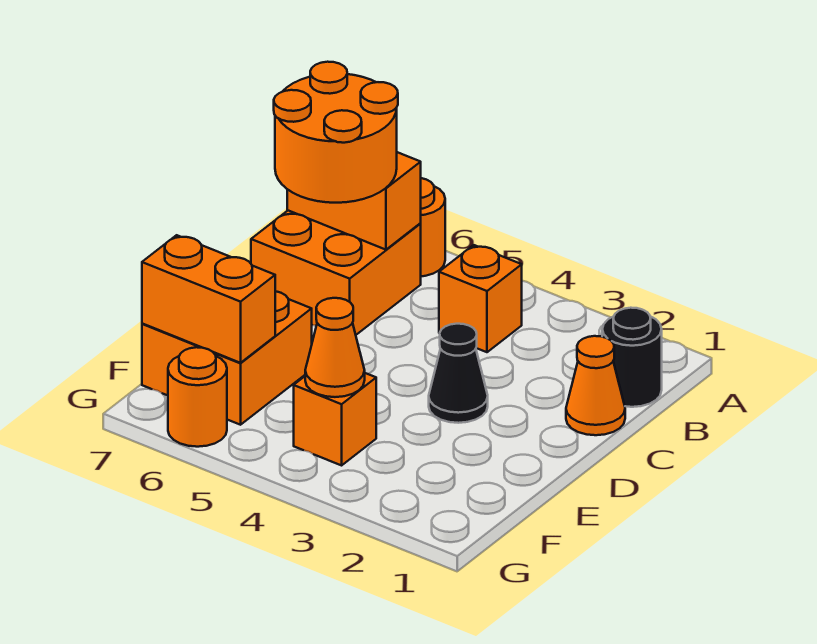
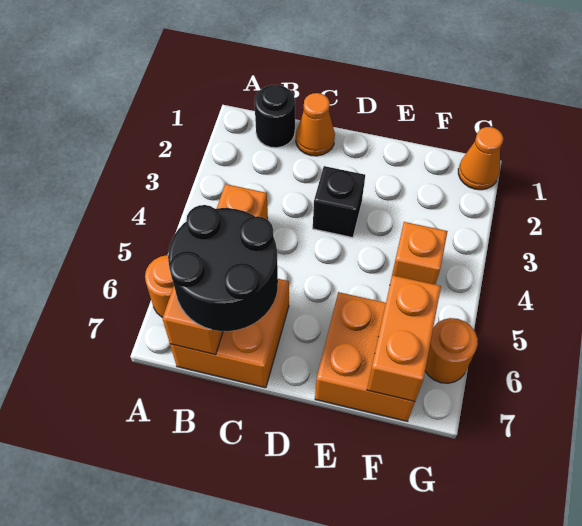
orange round brick B6:C7 level 3 -> black round brick B6:C7 level 3
black cone D3 level 1 -> black brick D3 level 1
orange cone F4 level 2 -> orange cone G1 level 1

